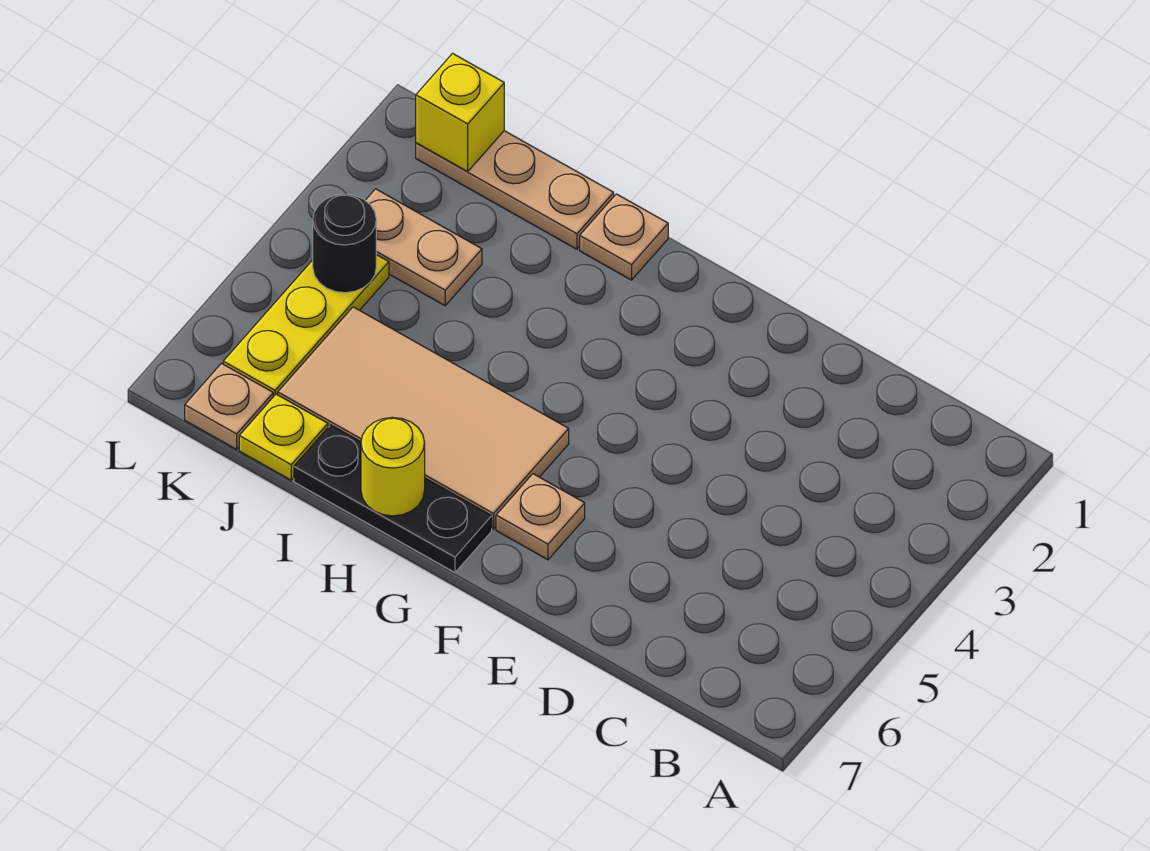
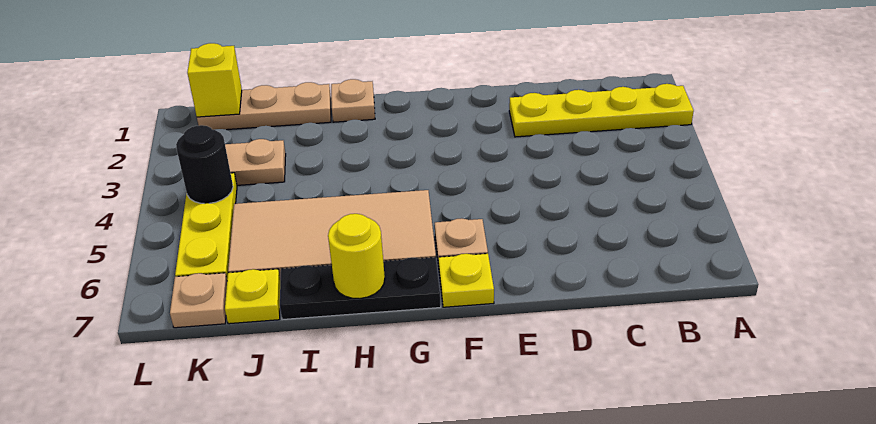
none -> yellow plate A2:D2 level 1
none -> yellow plate F7 level 1

